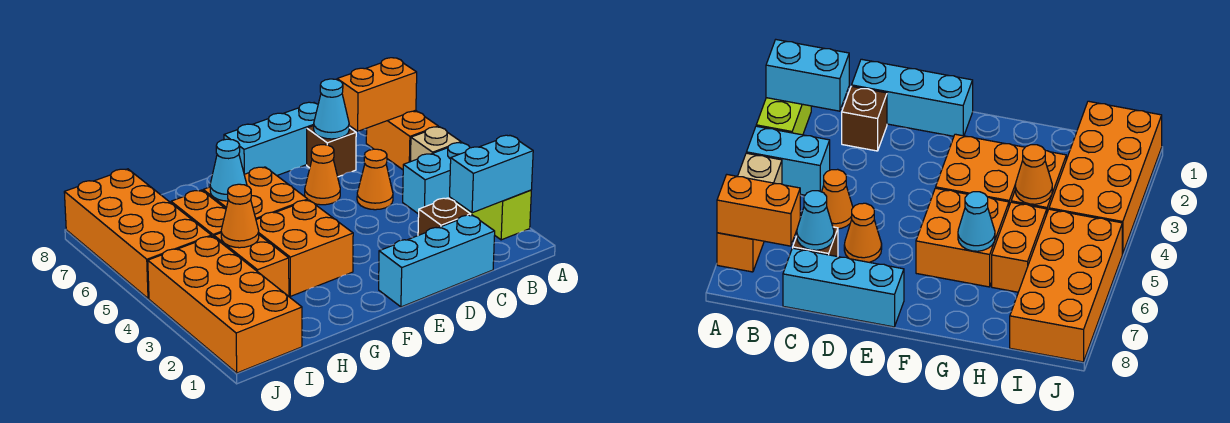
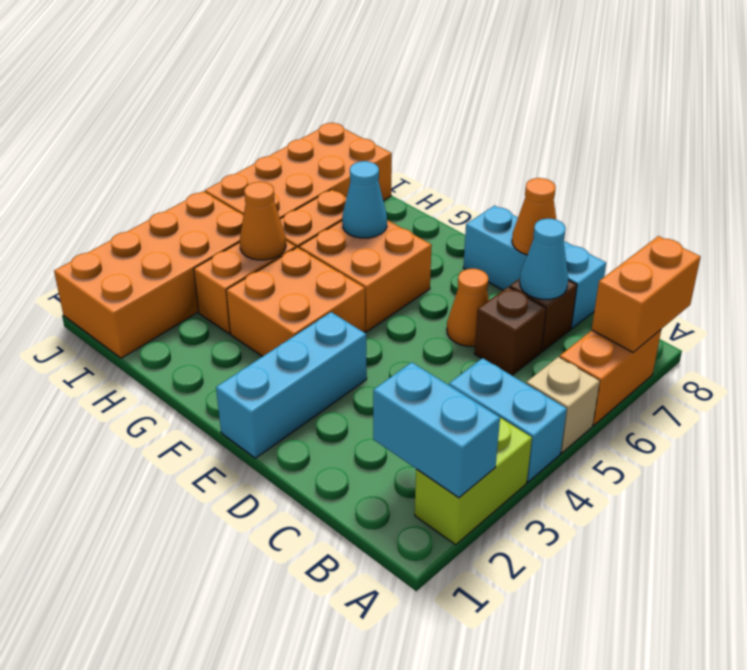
orange brick A7:B7 level 2 -> orange brick A7:A8 level 2
cyan brick C1:E1 level 1 -> cyan brick E1:E3 level 1
brown brick C2 level 1 -> brown brick C6 level 1
orange cone C5 level 1 -> orange cone D8 level 2

